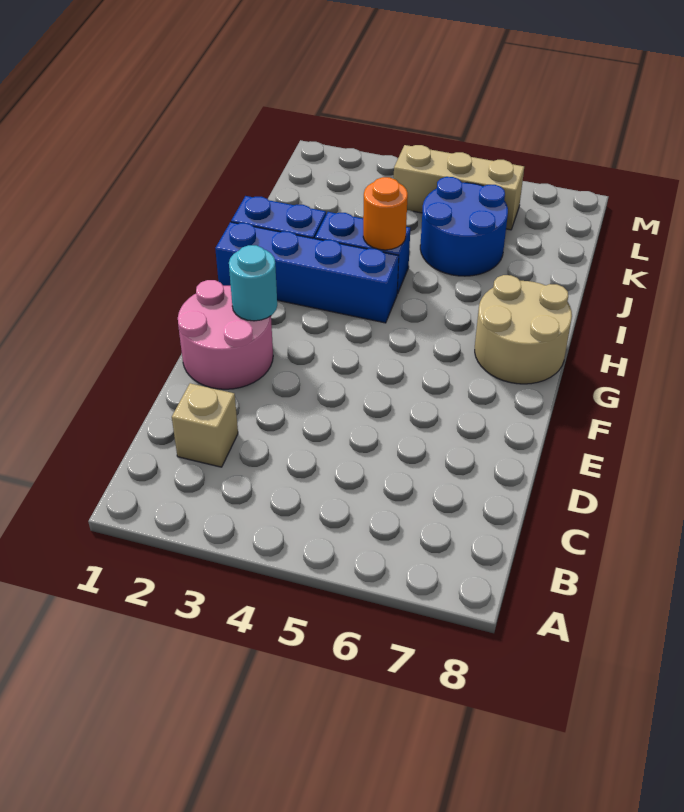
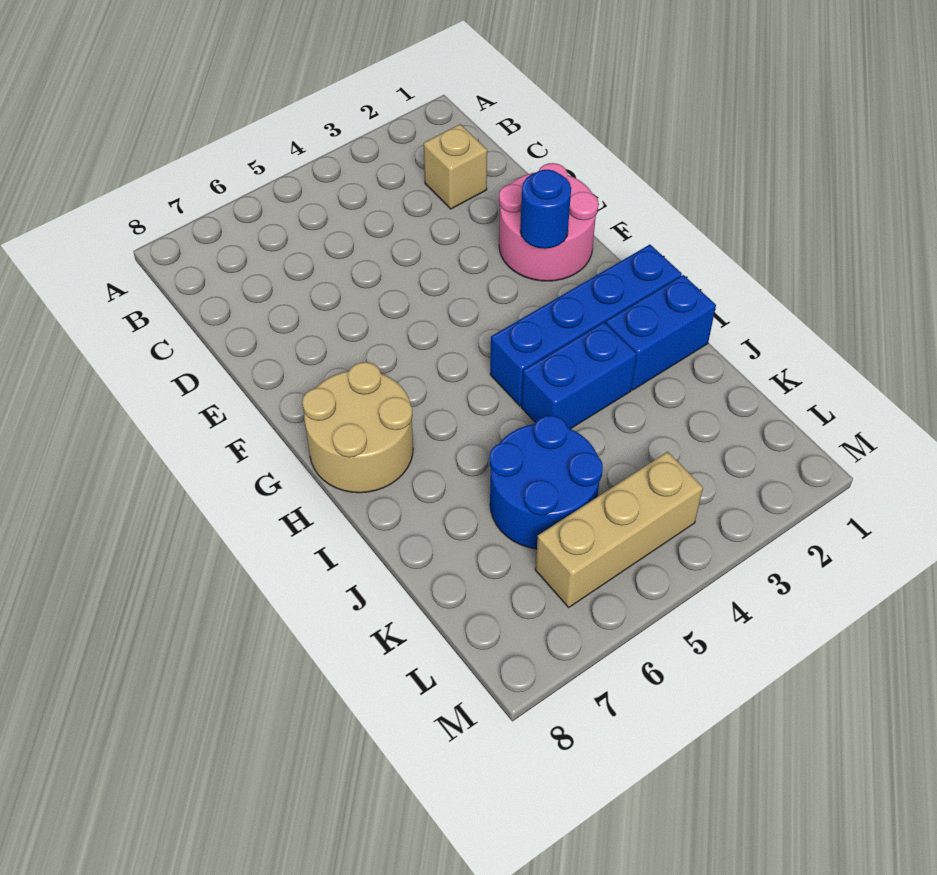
cyan round brick F2 level 2 -> blue round brick F2 level 2
orange round brick I4 level 2 -> none

